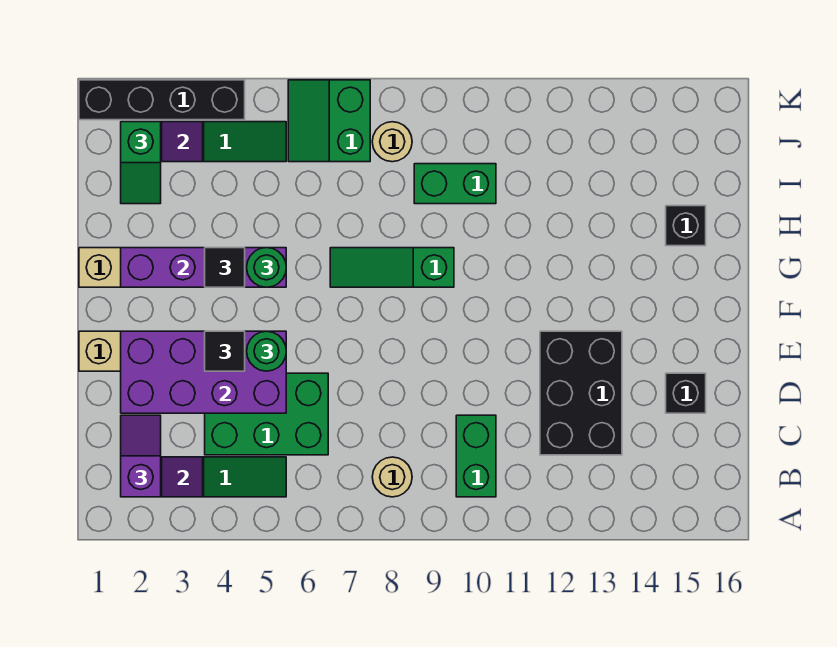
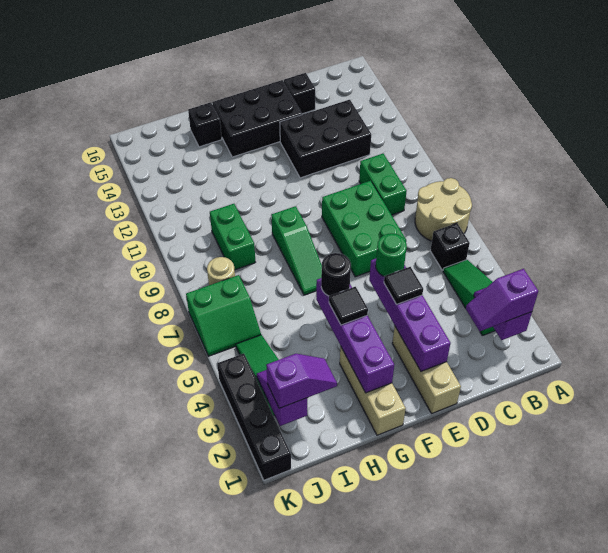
none -> black brick B6 level 1
tan round brick B8 level 1 -> tan round brick A7:B8 level 1
green brick B10:C10 level 1 -> green brick C9:C10 level 1
green brick C4:D6 level 1 -> green brick D7:E9 level 1
purple brick D2:E5 level 2 -> purple brick E2:E5 level 2
none -> black brick E14:G15 level 1
green round brick G5 level 3 -> black round brick G5 level 3
green slope I2:J2 level 3 top J -> purple slope I2:J2 level 3 top J

